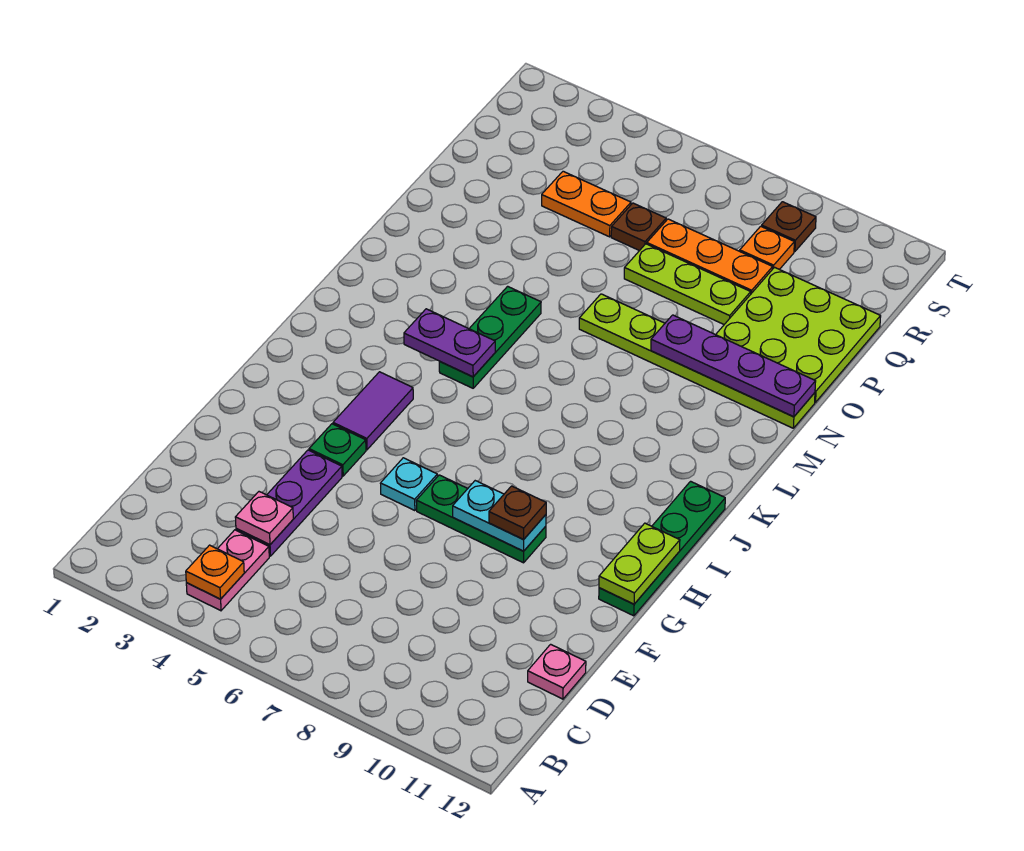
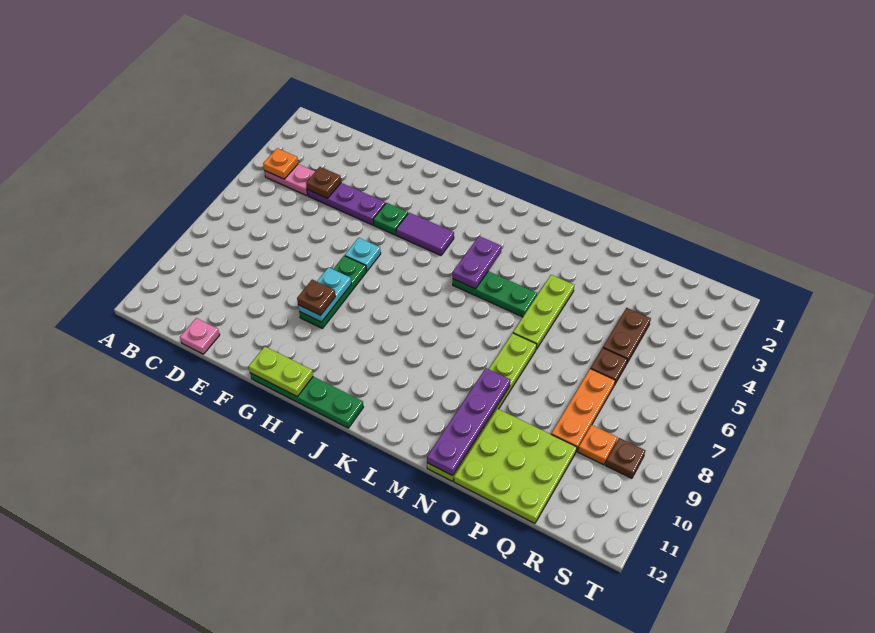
pink plate D4 level 2 -> brown plate D4 level 2
lime plate P7:P9 level 1 -> lime plate N4:N6 level 1
orange plate Q4:Q5 level 1 -> brown plate Q4:Q5 level 1

